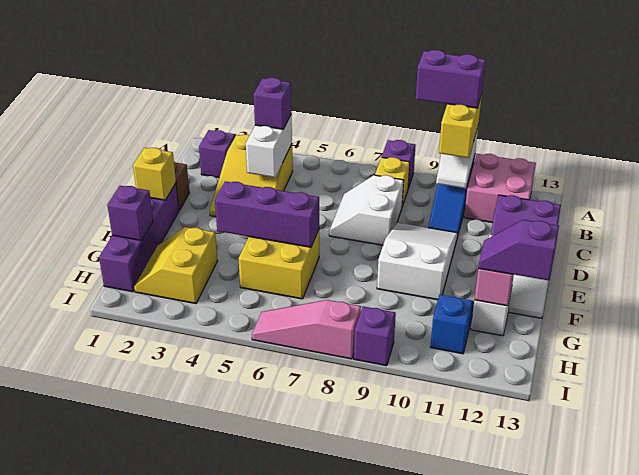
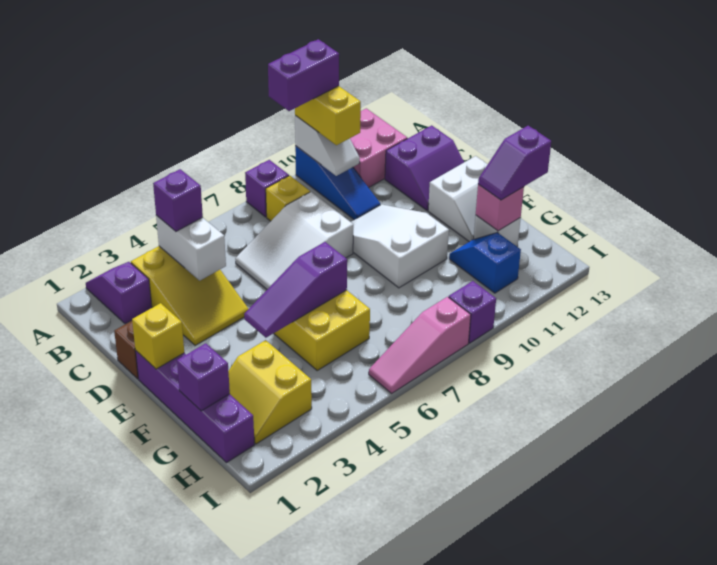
white slope C7:D8 level 1 top 8 -> white slope C6:D8 level 1 top 8
purple brick F4:F6 level 2 -> purple slope F4:F6 level 2 top 6

